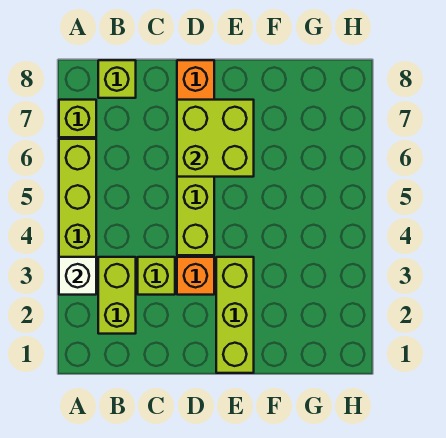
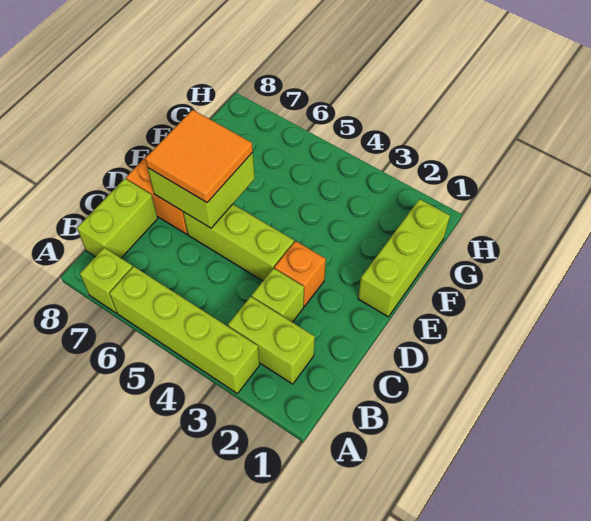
white brick A3 level 2 -> none
lime brick B8 level 1 -> lime brick B8:C8 level 1
none -> orange tile D6:E7 level 3
lime brick E1:E3 level 1 -> lime brick E1:G1 level 1

